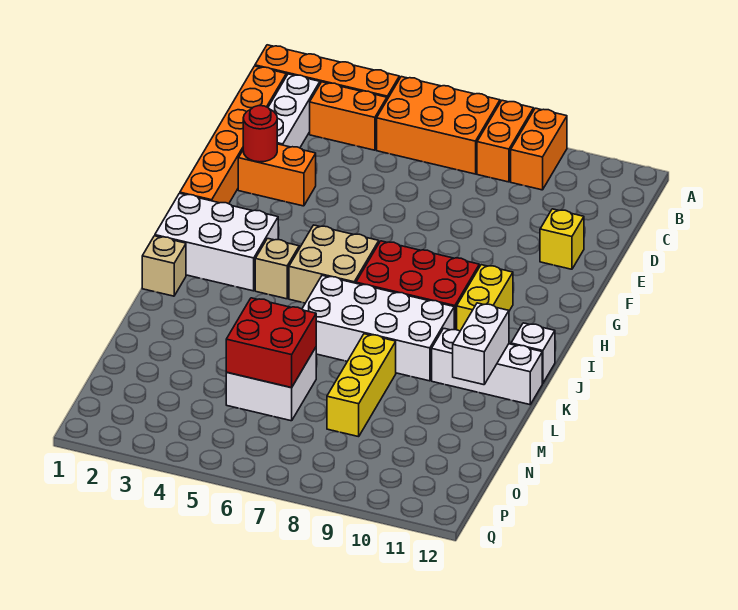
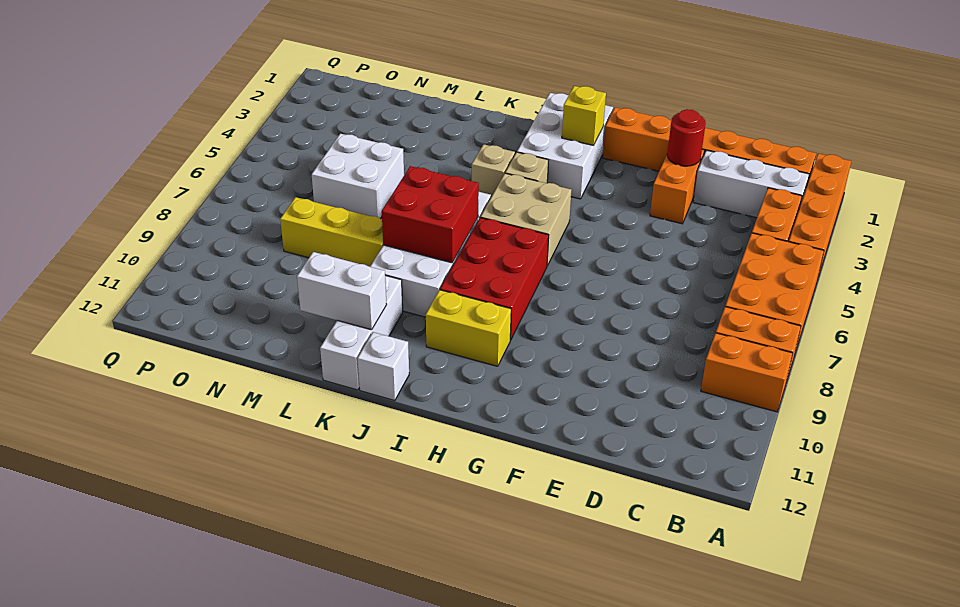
yellow brick E11 level 1 -> yellow brick H2 level 2
tan brick J1 level 1 -> tan brick J4 level 1
red brick M5:N6 level 2 -> red brick J7:K8 level 2

